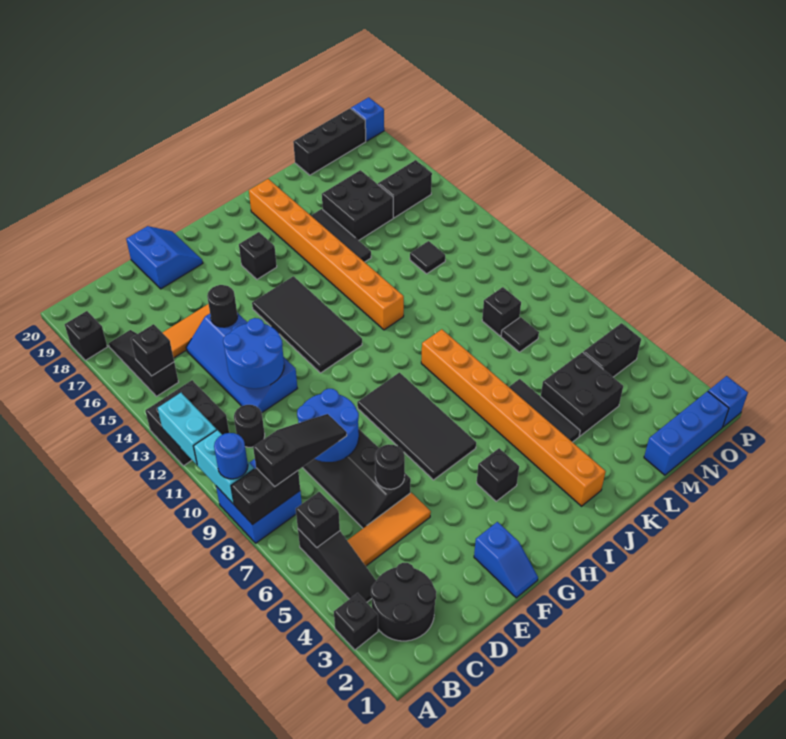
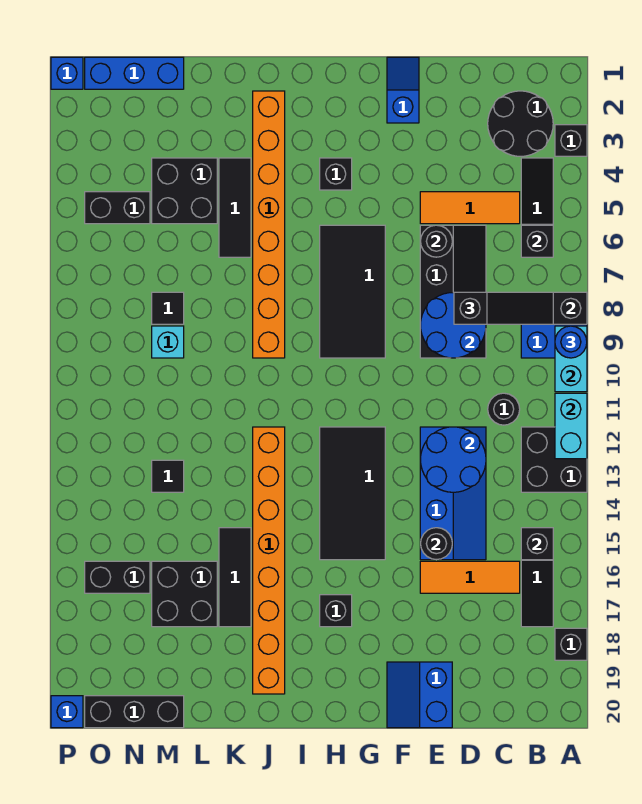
black slope B8:D8 level 3 top B -> black slope B8:D8 level 3 top D
black brick M9 level 1 -> cyan brick M9 level 1

